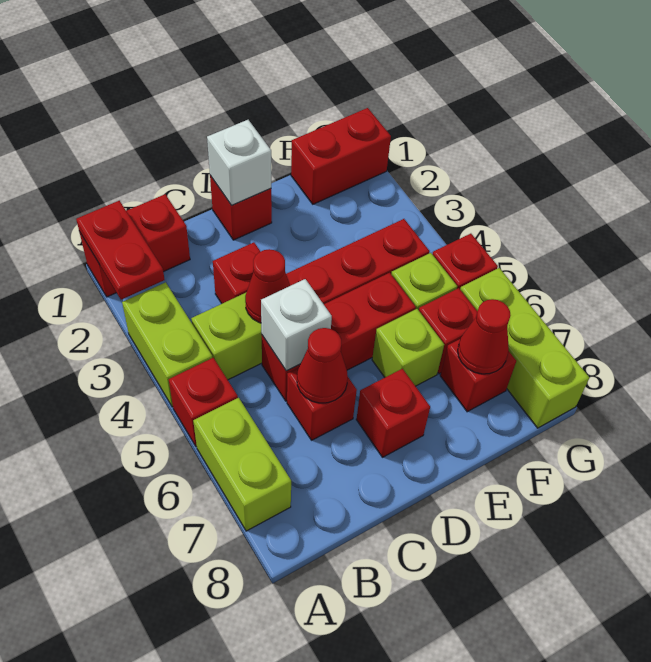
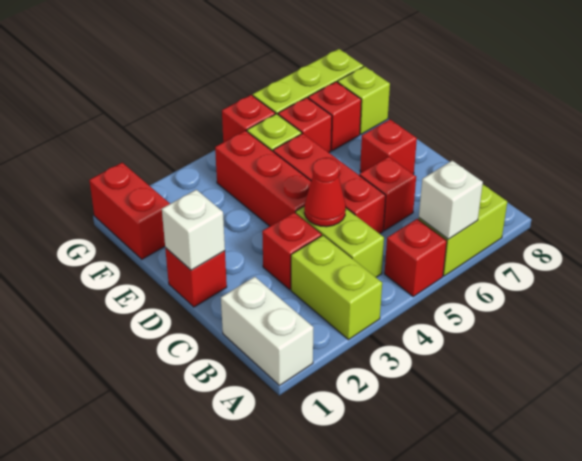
red brick A1:B1 level 1 -> white brick A1:B1 level 1
red plate A1:A2 level 2 -> none
lime brick A3:A4 level 1 -> lime brick A3:B3 level 1
white brick C5 level 2 -> white brick A6 level 2
red cone C6 level 2 -> none
lime brick E6 level 1 -> lime brick F8 level 1
red cone F7 level 2 -> none

